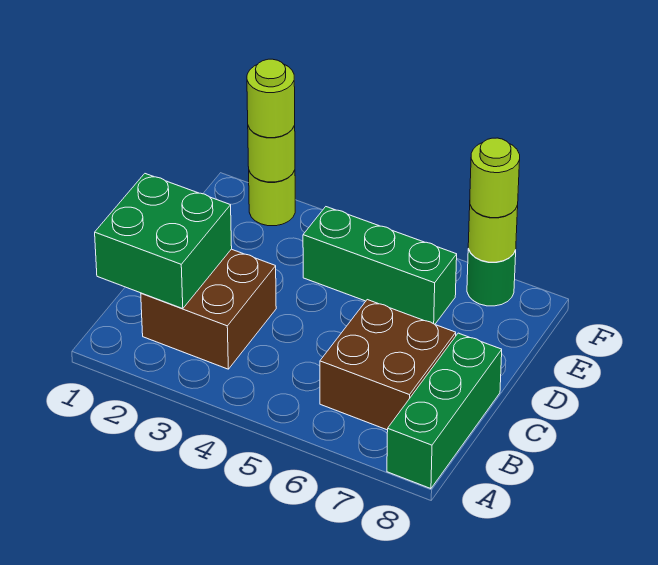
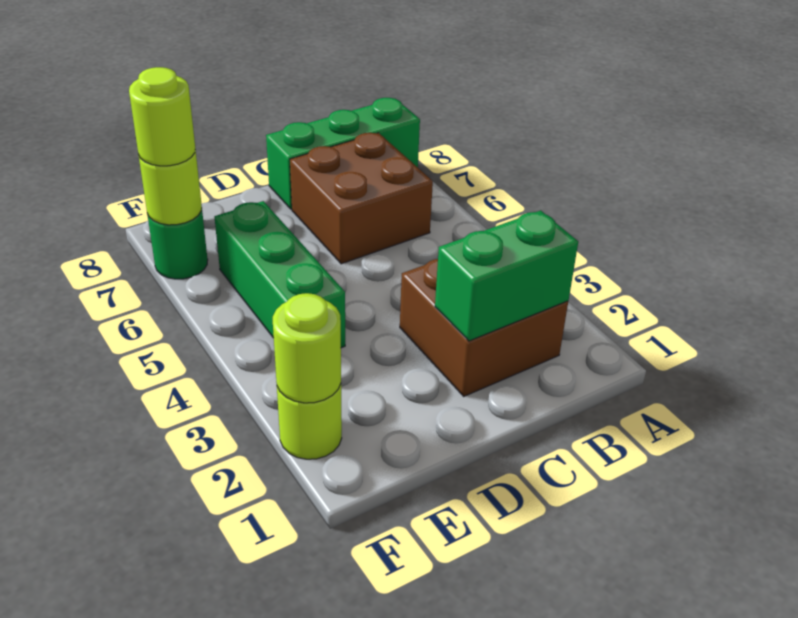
green brick B1:C2 level 2 -> green brick B2:C2 level 2
lime round brick F2 level 3 -> none

